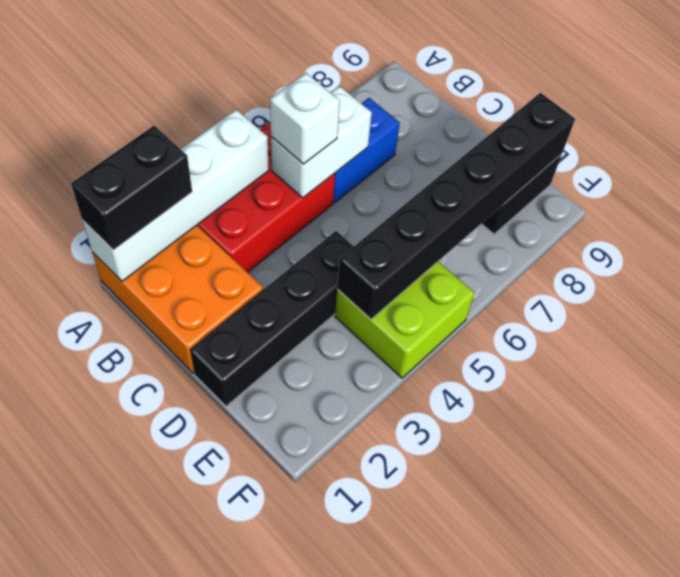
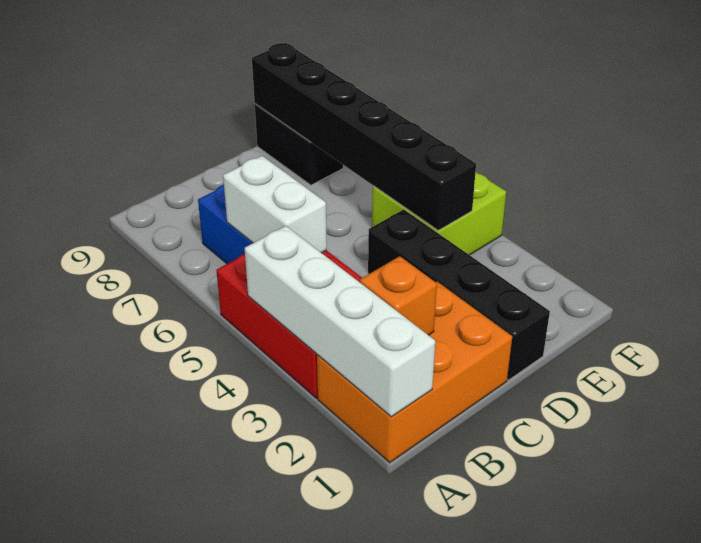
black brick A1:A2 level 3 -> none
none -> orange brick B2 level 2
white brick B5 level 3 -> none

